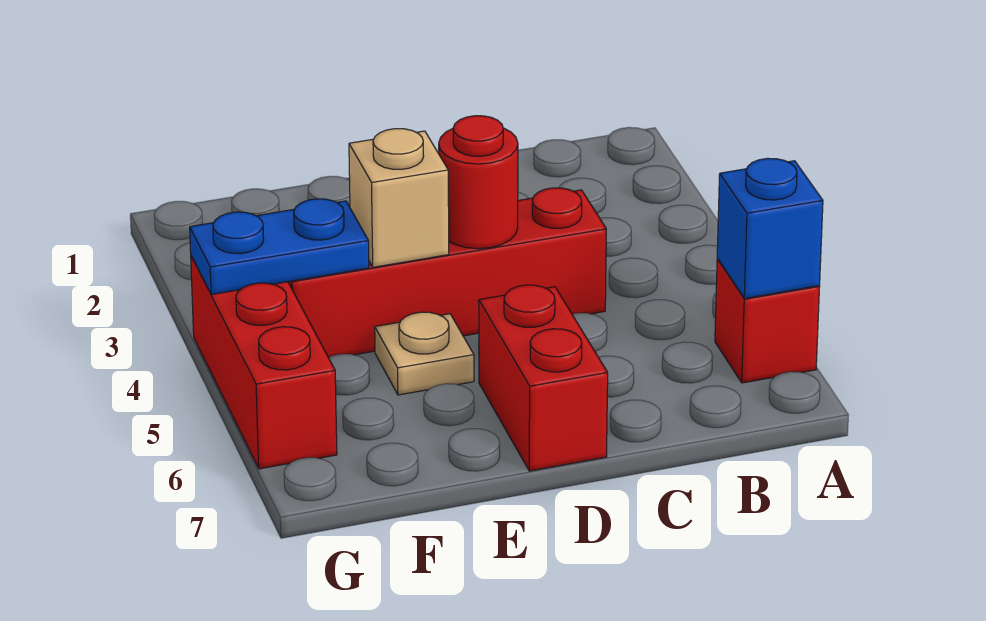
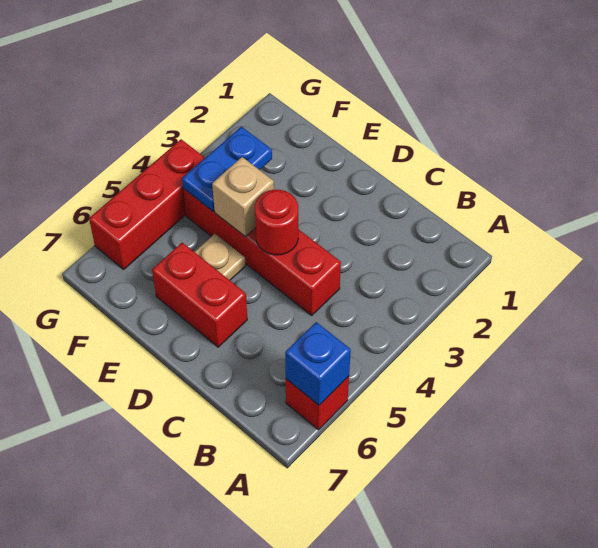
red brick D6:D7 level 1 -> red brick D6:E6 level 1
blue plate F4:G4 level 2 -> blue plate F3:F4 level 2

